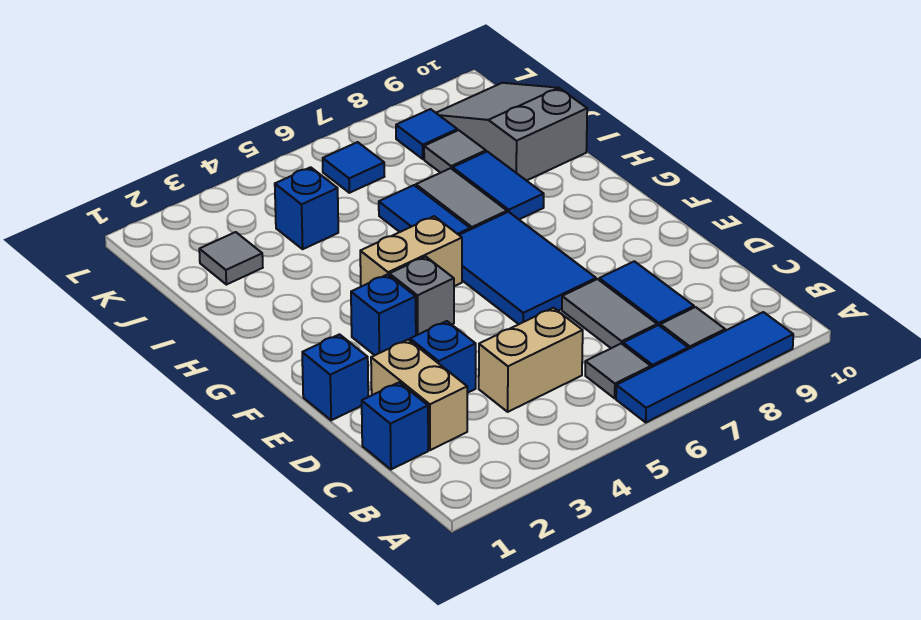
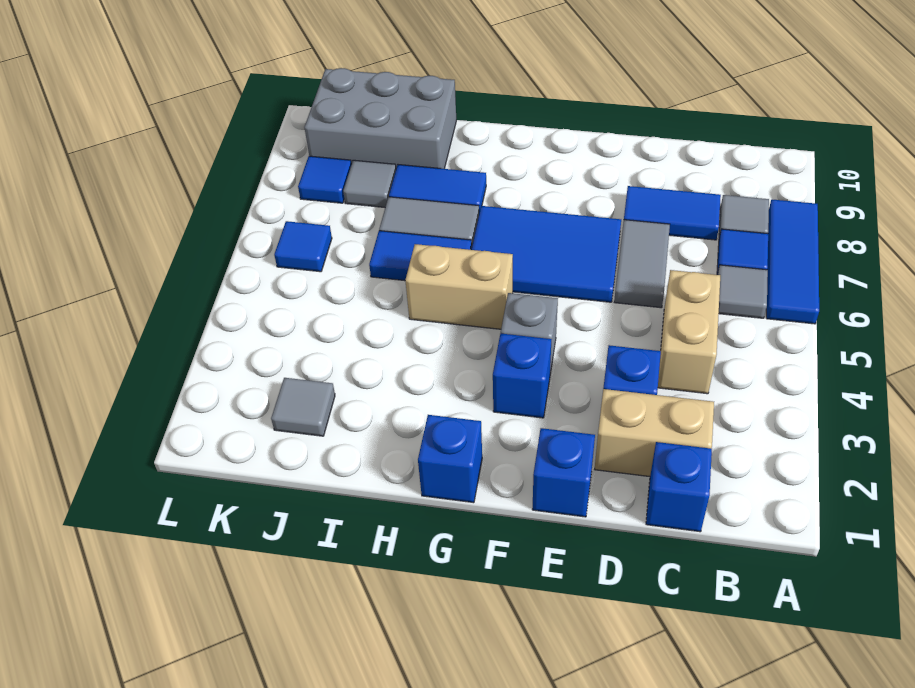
blue tile A6:A9 level 1 -> blue tile A6:A8 level 1
grey tile C7:D7 level 1 -> grey tile D6:D7 level 1
tan brick G4:G5 level 1 -> tan brick G5:H5 level 1
grey slope I9:K10 level 1 top I -> grey brick I9:K10 level 1
blue brick J4 level 1 -> blue brick G1 level 1

